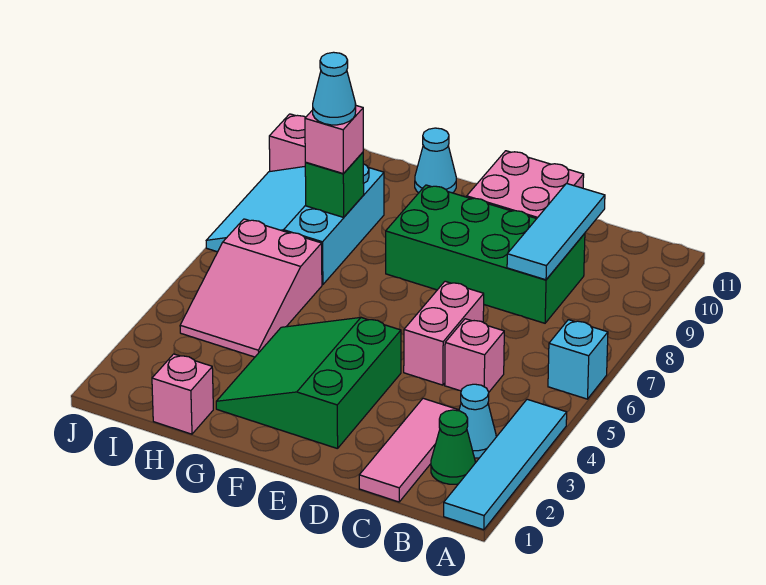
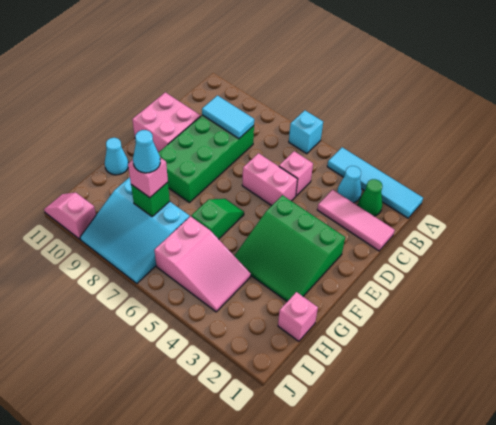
cyan tile C8:C10 level 2 -> cyan tile C8:C9 level 2
none -> green slope F6:G6 level 1 top G

